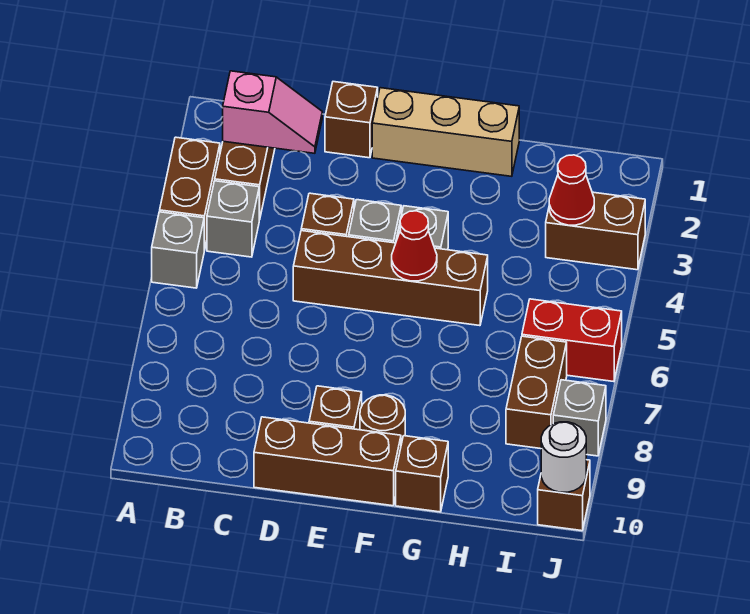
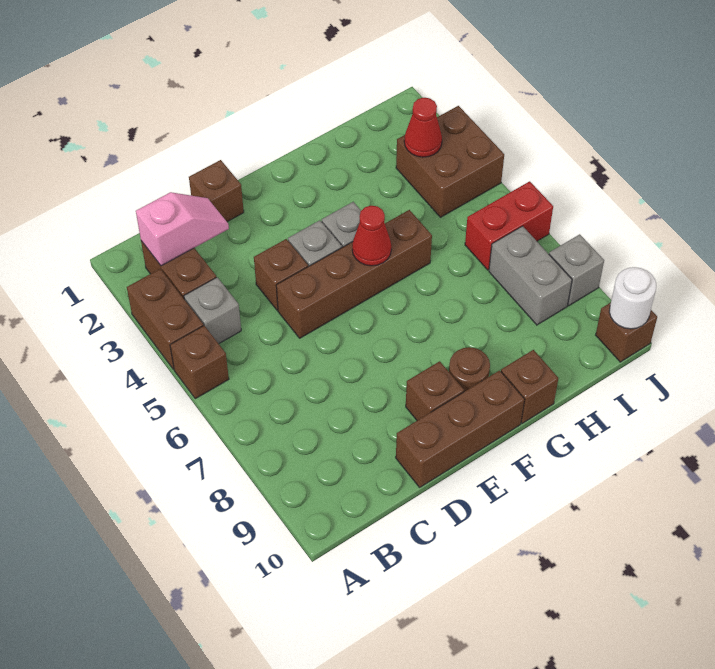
grey brick A5 level 1 -> brown brick A5 level 1
tan brick E1:G1 level 1 -> none
brown brick I3:J3 level 1 -> brown brick I3:J4 level 1
brown brick I7:I8 level 1 -> grey brick I7:I8 level 1

